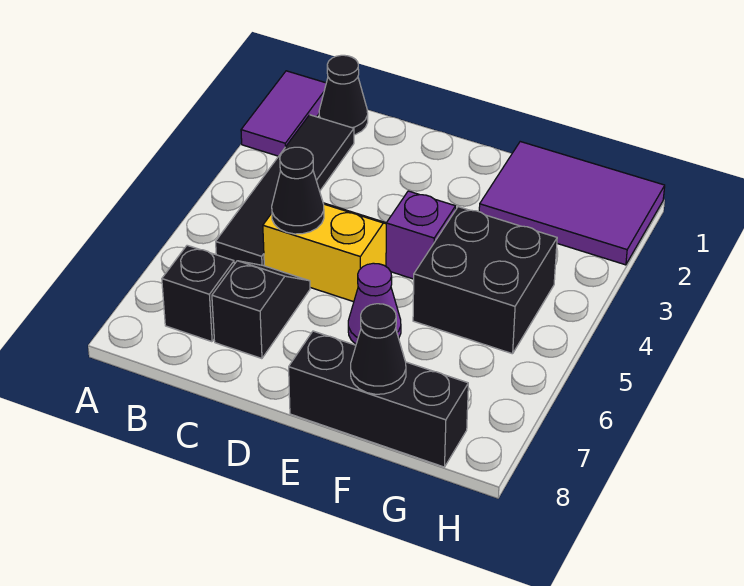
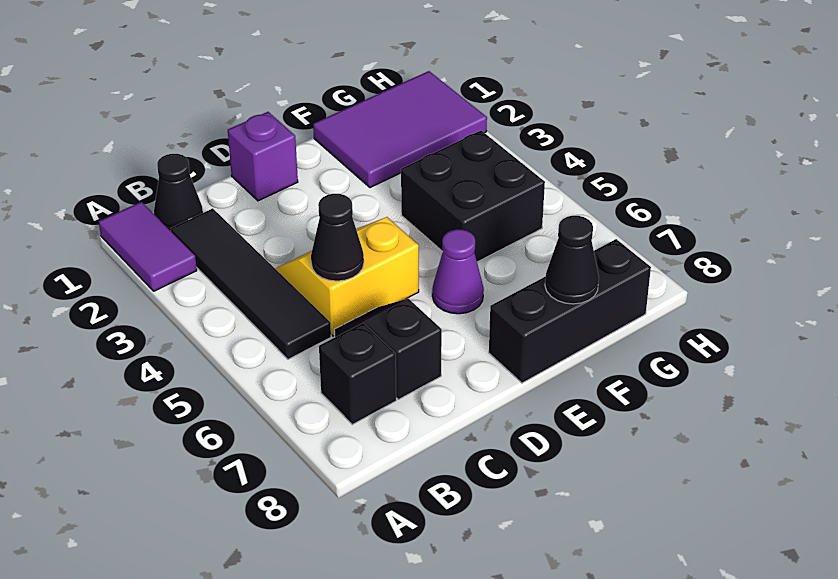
purple brick E4 level 1 -> purple brick D1 level 1

